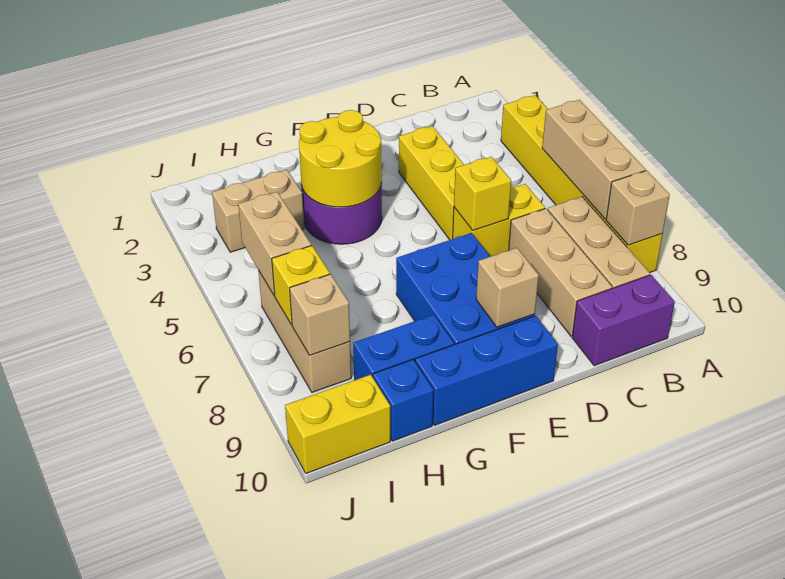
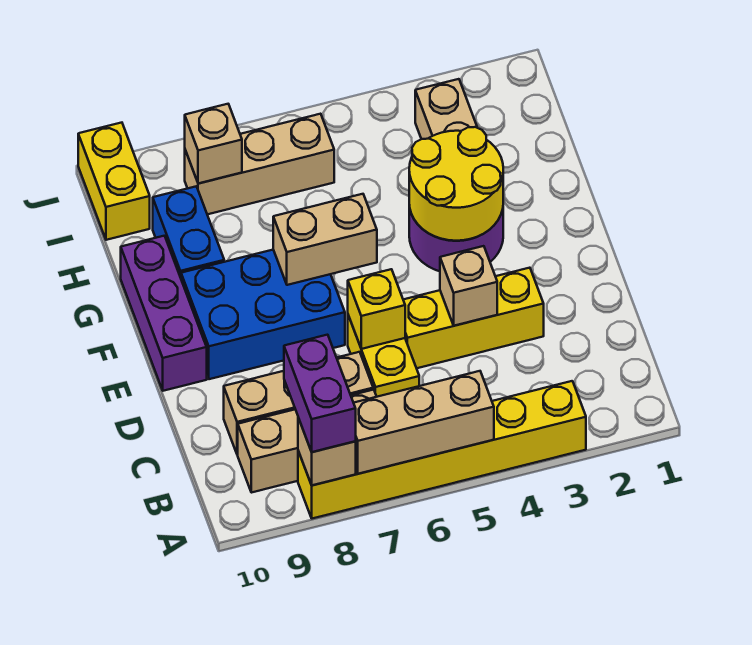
purple brick B10:C10 level 1 -> purple brick A8:B8 level 3
tan brick E9 level 2 -> tan brick D4 level 2
blue brick E10:G10 level 1 -> purple brick E10:G10 level 1
blue brick H10 level 1 -> none
tan brick I5:I6 level 2 -> tan brick F6:F7 level 2
yellow brick I7 level 2 -> none

